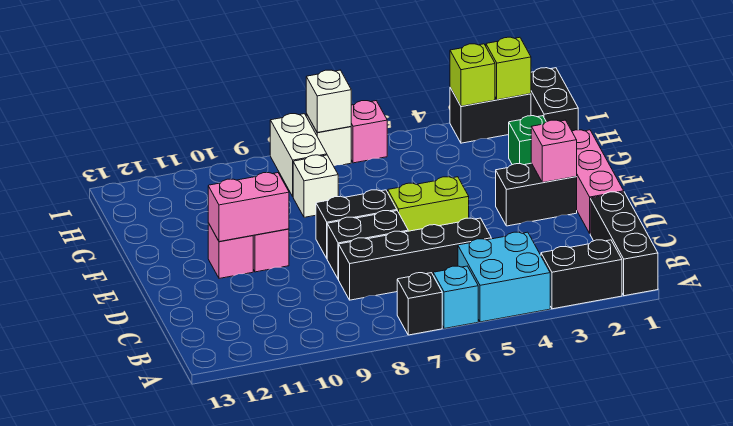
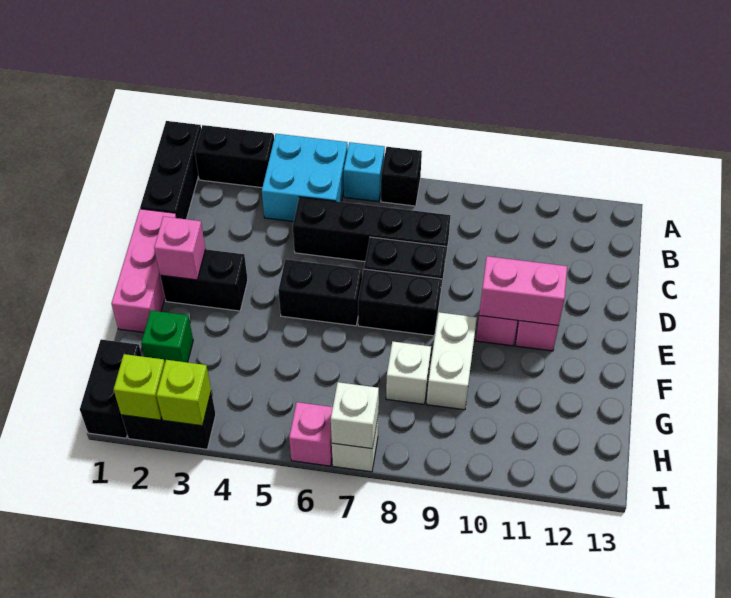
lime brick E5:E6 level 1 -> black brick E5:E6 level 1
white brick H8:I8 level 1 -> white brick F9:G9 level 1

